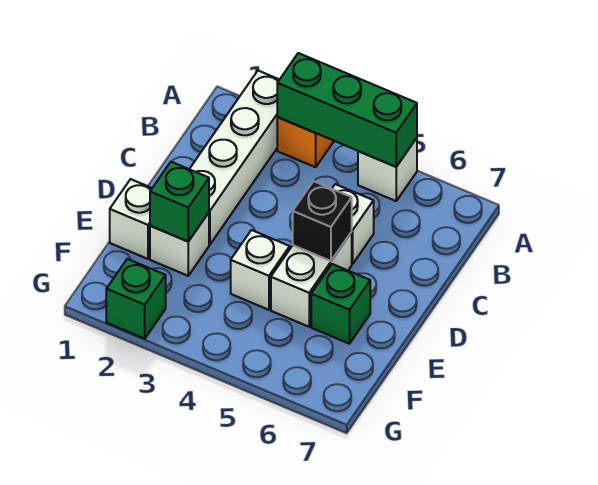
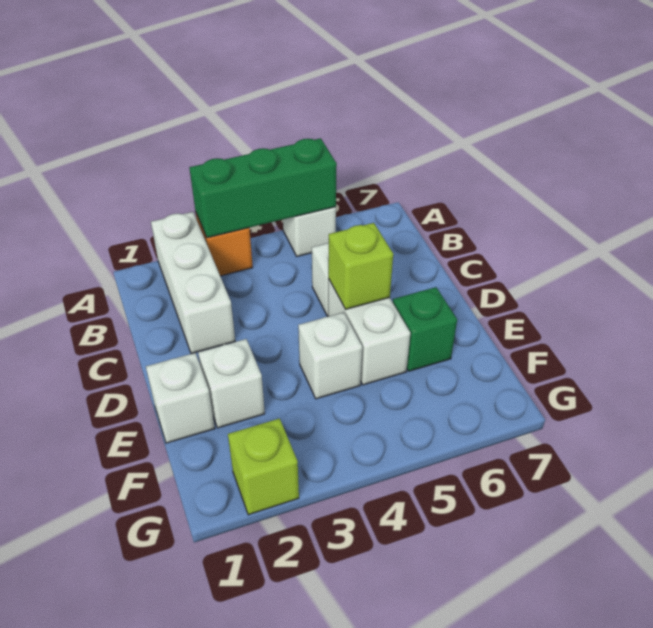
white brick A2:D2 level 1 -> white brick A2:C2 level 1
black brick D5 level 2 -> lime brick D5 level 2
green brick E2 level 2 -> none
green brick G2 level 1 -> lime brick G2 level 1

